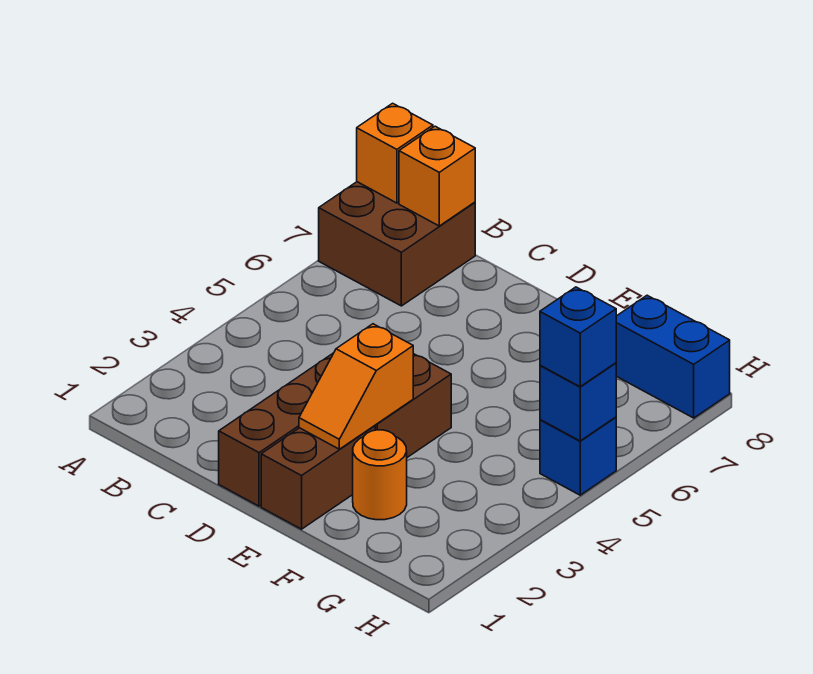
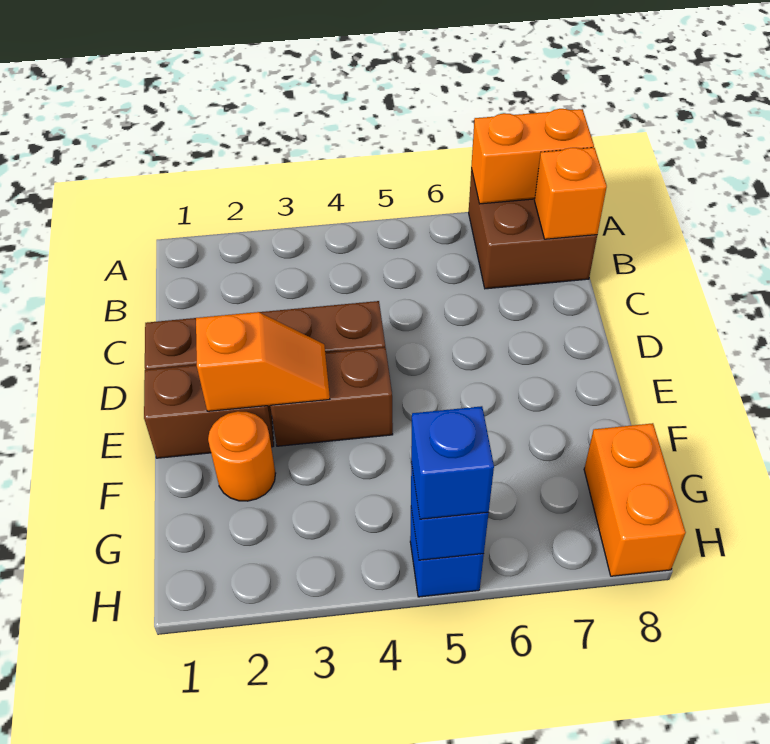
orange brick A8 level 2 -> orange brick A7:A8 level 2
orange slope E2:E3 level 2 top 3 -> orange slope E2:E3 level 2 top 2
blue brick G8:H8 level 1 -> orange brick G8:H8 level 1

